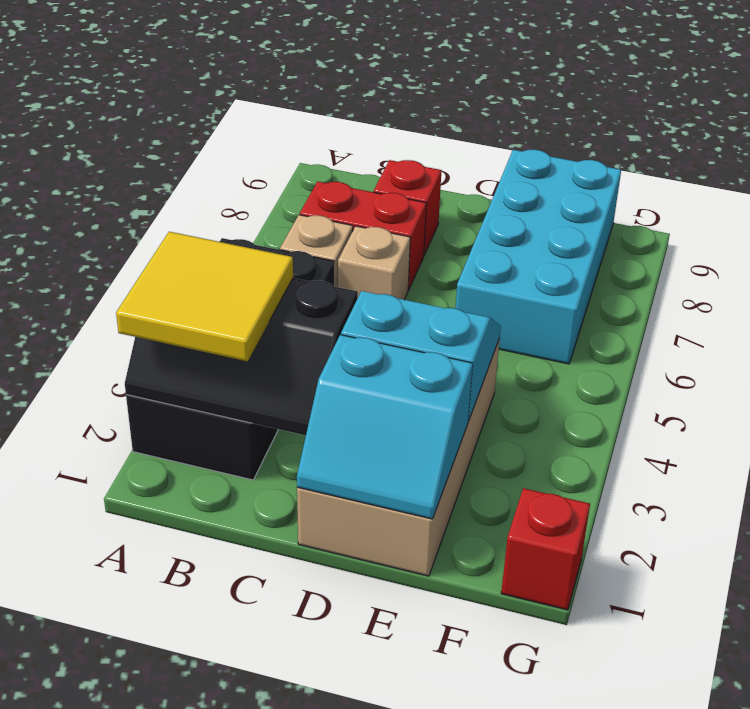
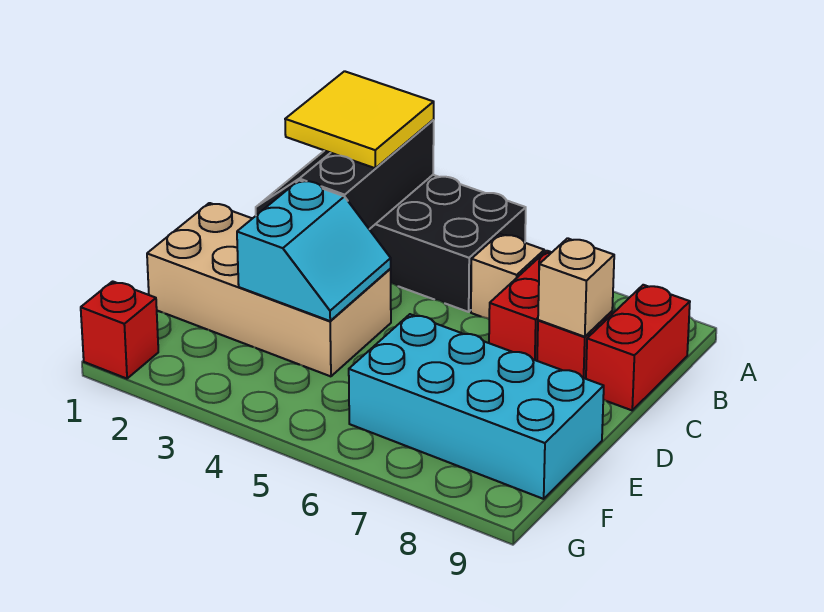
none -> red brick B9:C9 level 1
tan brick C6 level 1 -> tan brick C8 level 2
cyan slope D1:E2 level 2 top 2 -> none

